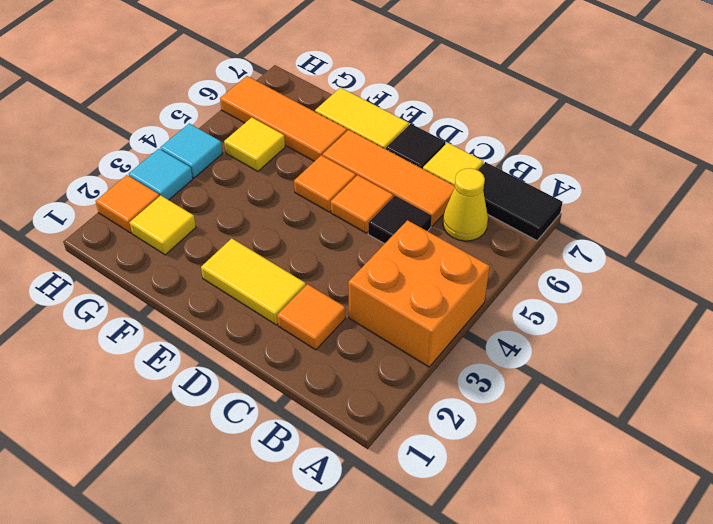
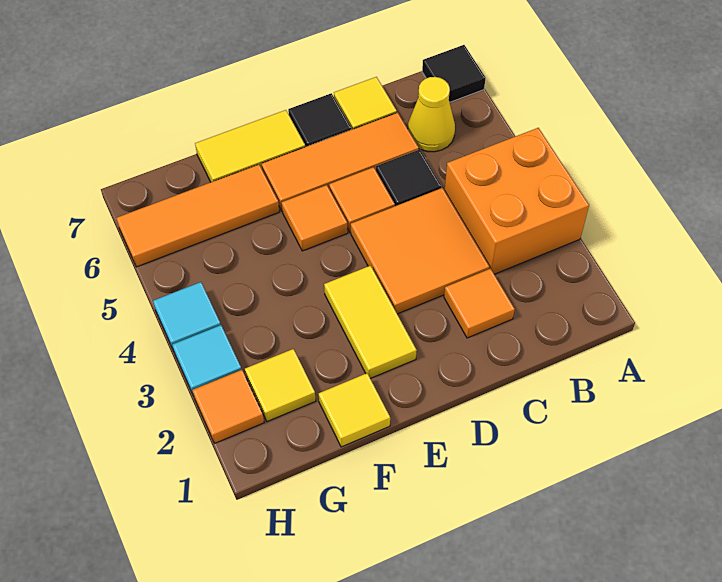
black tile A7:B7 level 1 -> black tile A7 level 1
none -> orange tile C3:D4 level 1
yellow tile D2:E2 level 1 -> yellow tile E2:E3 level 1
yellow tile G5 level 1 -> yellow tile F1 level 1

